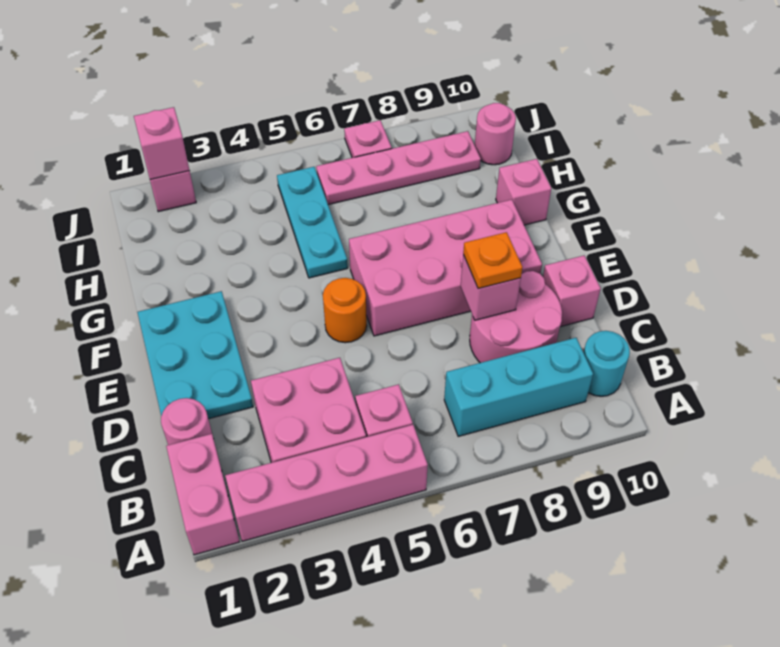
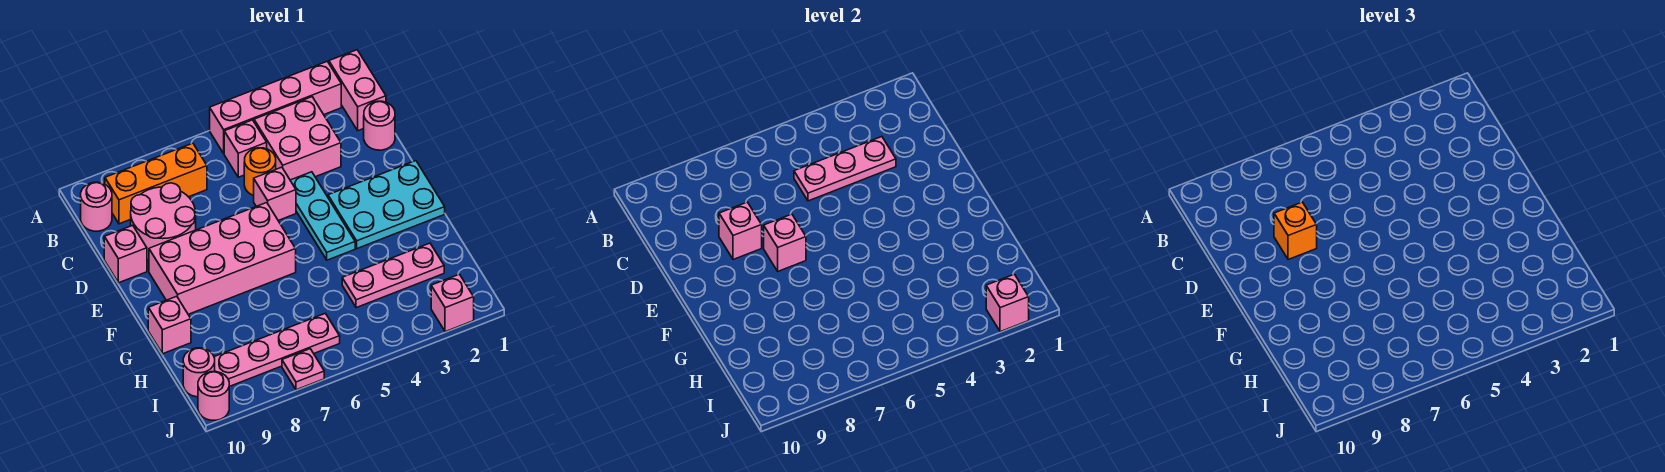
cyan brick B7:B9 level 1 -> orange brick B7:B9 level 1
cyan round brick B10 level 1 -> pink round brick B10 level 1
none -> pink plate C3:C5 level 2
cyan plate D1:F2 level 1 -> cyan plate E1:F3 level 1
none -> pink brick D5 level 1
orange plate D8 level 3 -> orange brick D8 level 3
orange round brick E5 level 1 -> orange round brick C5 level 1
none -> pink brick E7 level 2
cyan plate G5:I5 level 1 -> cyan plate D4:F4 level 1
none -> pink plate H2:H4 level 1
none -> pink round brick J10 level 1

